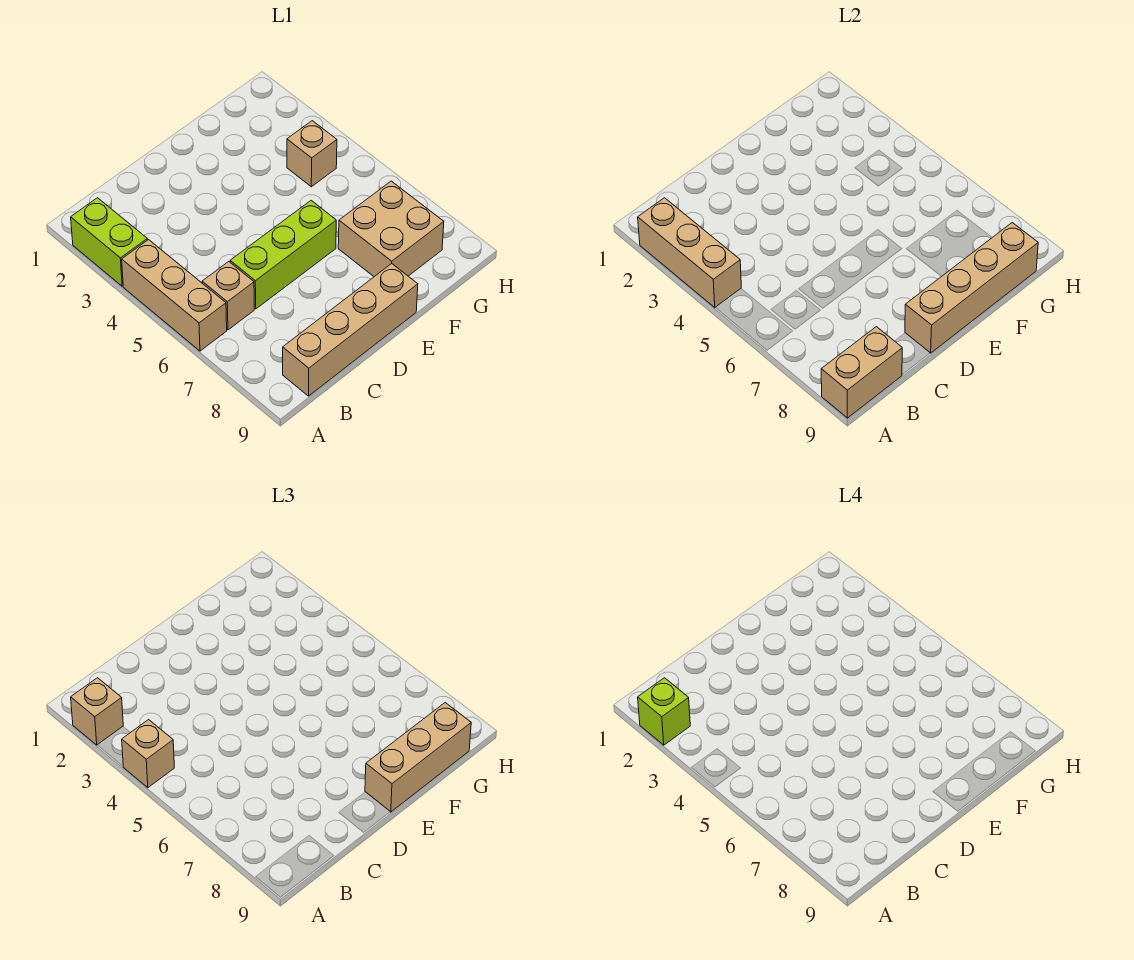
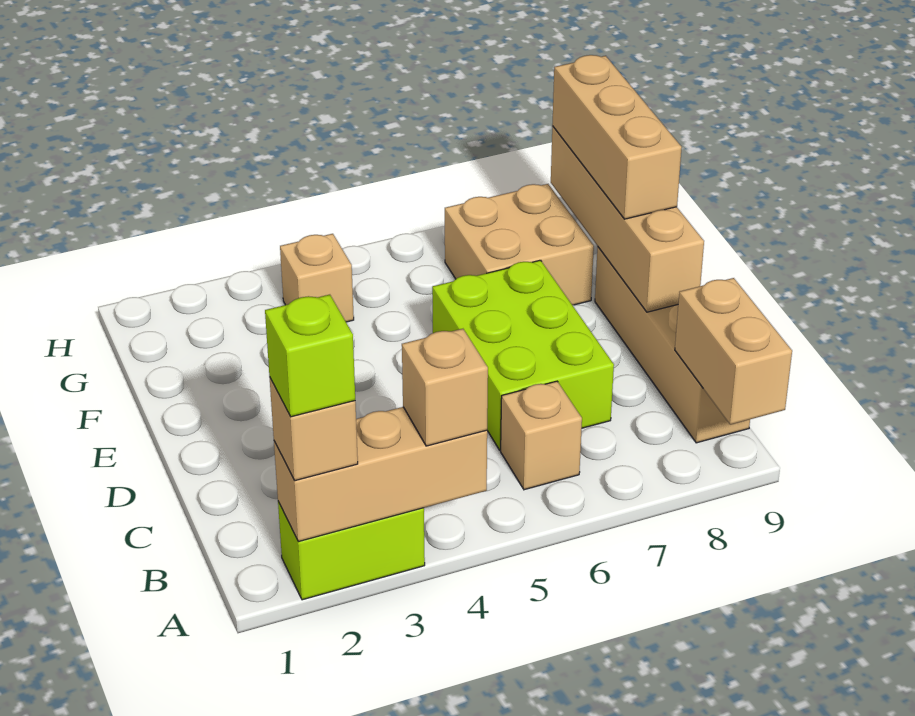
tan brick A4:A6 level 1 -> none
lime brick C6:E6 level 1 -> lime brick C6:E7 level 1

